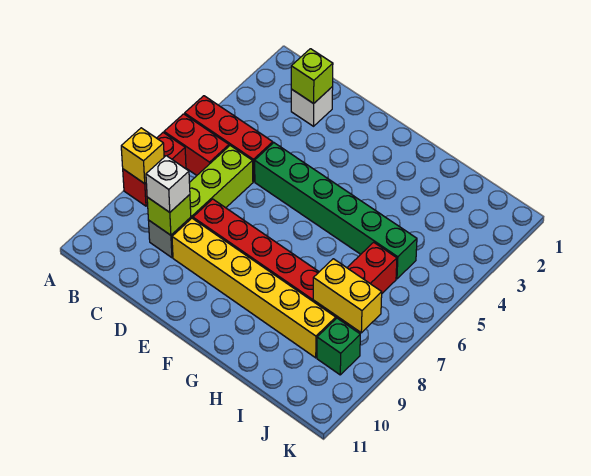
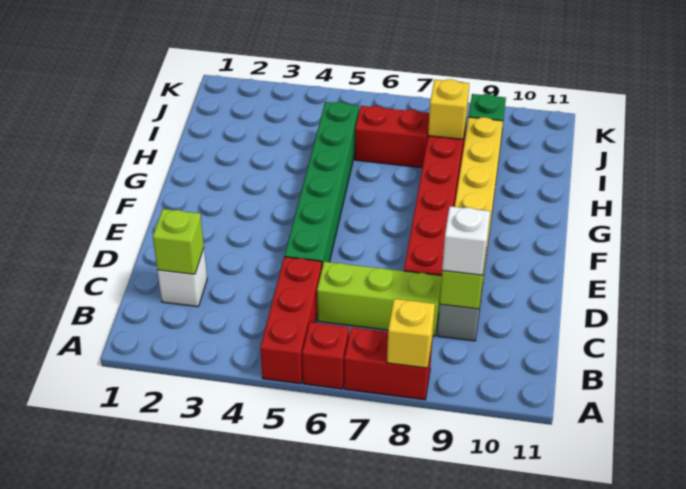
red brick A6:B6 level 1 -> red brick A6 level 1
yellow brick I8:J8 level 2 -> yellow brick I8 level 2

